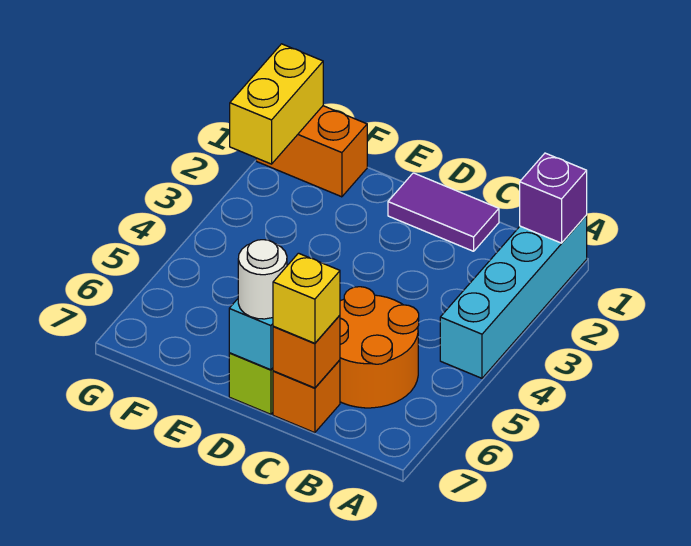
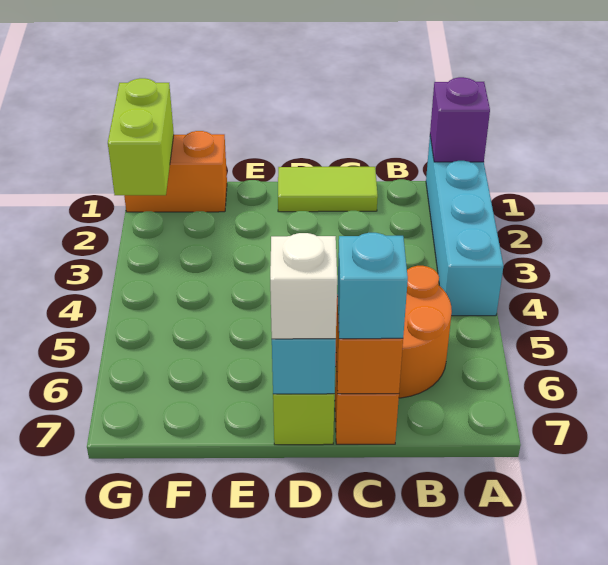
purple tile C1:D1 level 1 -> lime tile C1:D1 level 1
yellow brick C7 level 3 -> cyan brick C7 level 3
white round brick D7 level 3 -> white brick D7 level 3
yellow brick G1:G2 level 2 -> lime brick G1:G2 level 2

